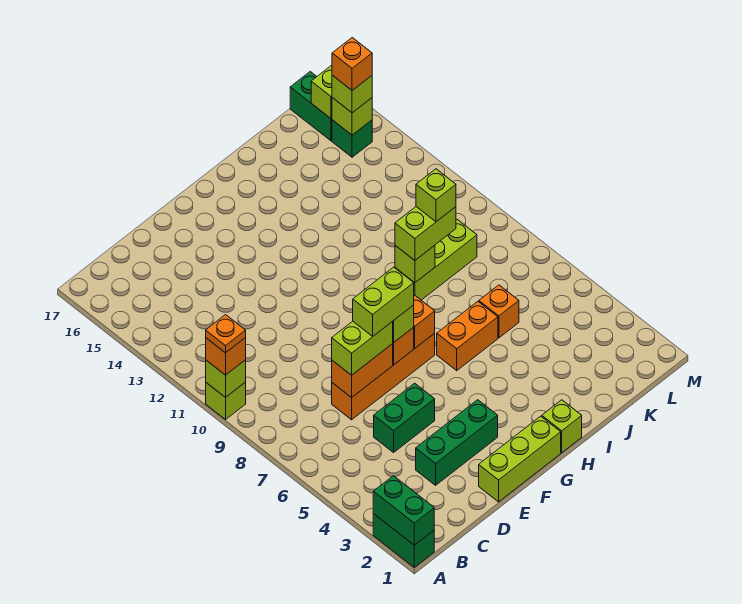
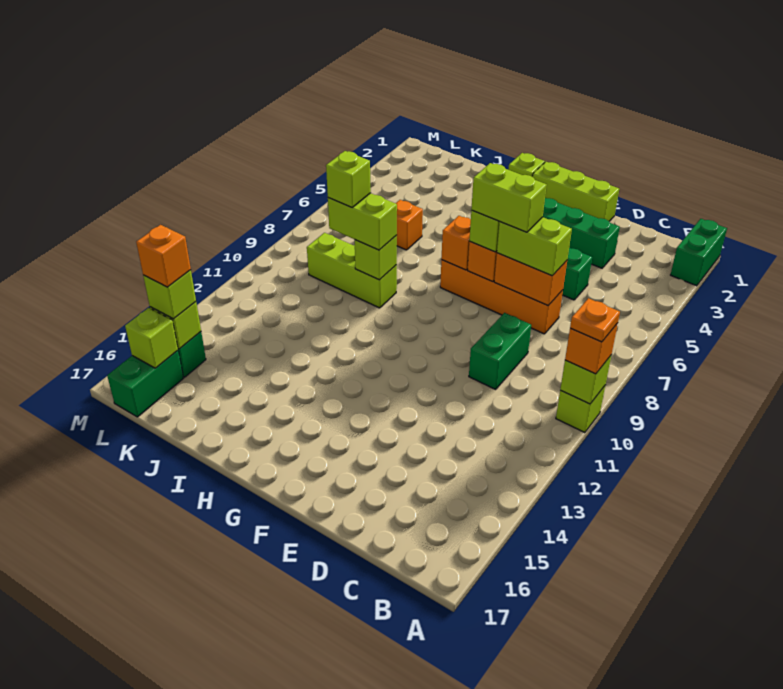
green brick A1:A2 level 2 -> green brick D9:D10 level 1
orange brick H6:I6 level 1 -> none

